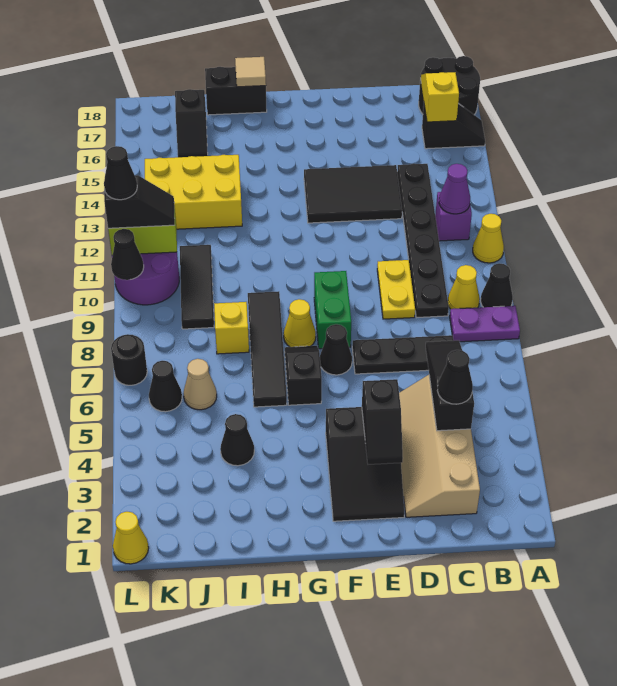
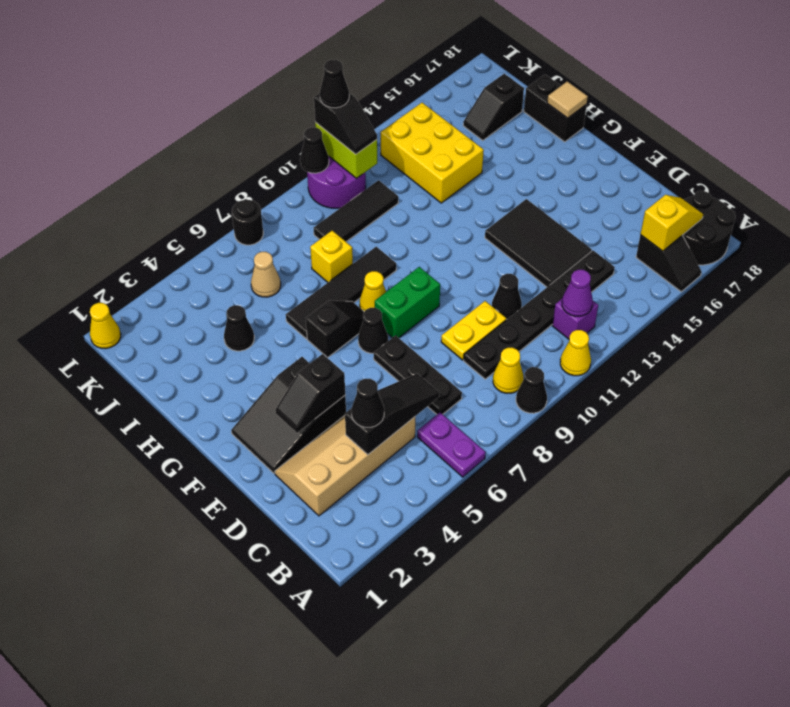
purple plate A8:B8 level 1 -> purple plate A6:B6 level 1
black cone K6 level 1 -> black cone D11 level 1

